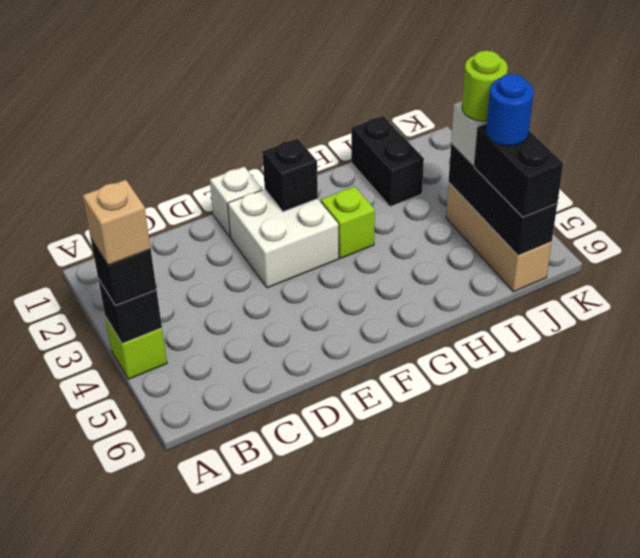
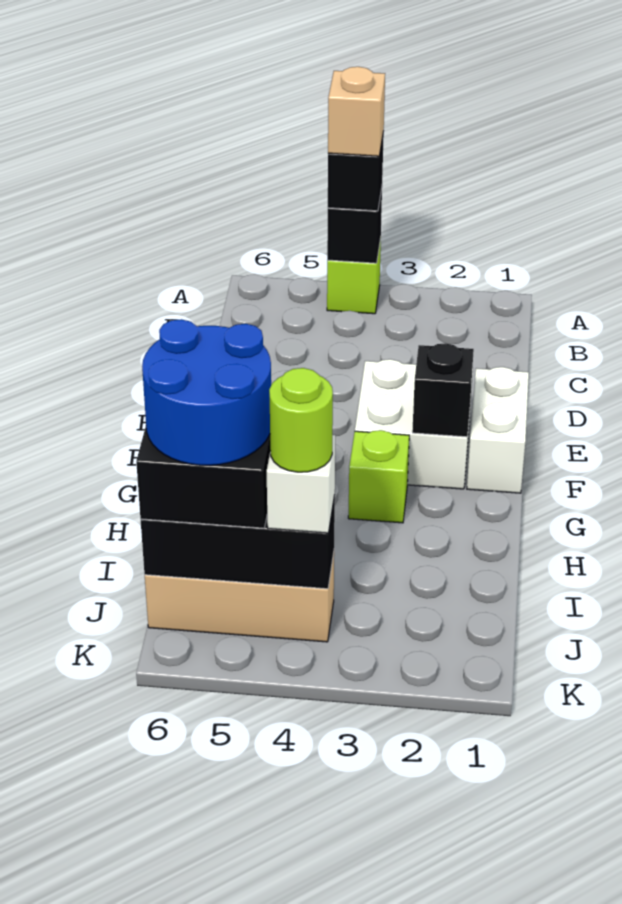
white brick E1 level 1 -> white brick E1:F1 level 1
black brick I1:I2 level 1 -> none
blue round brick J5 level 4 -> blue round brick I5:J6 level 4

